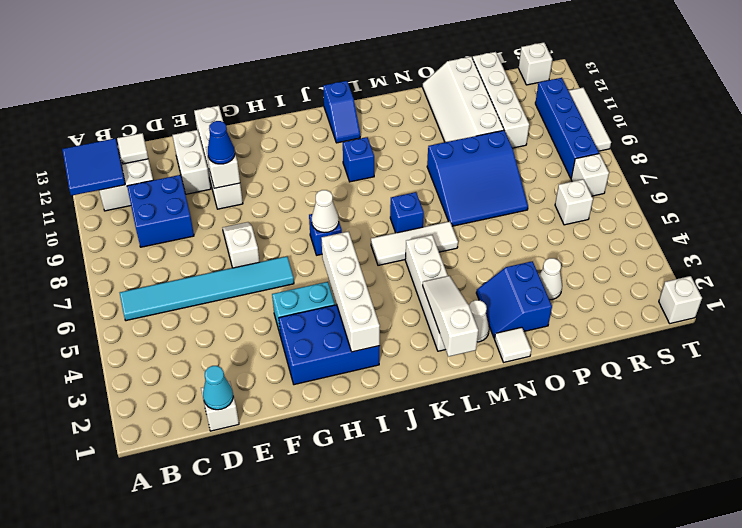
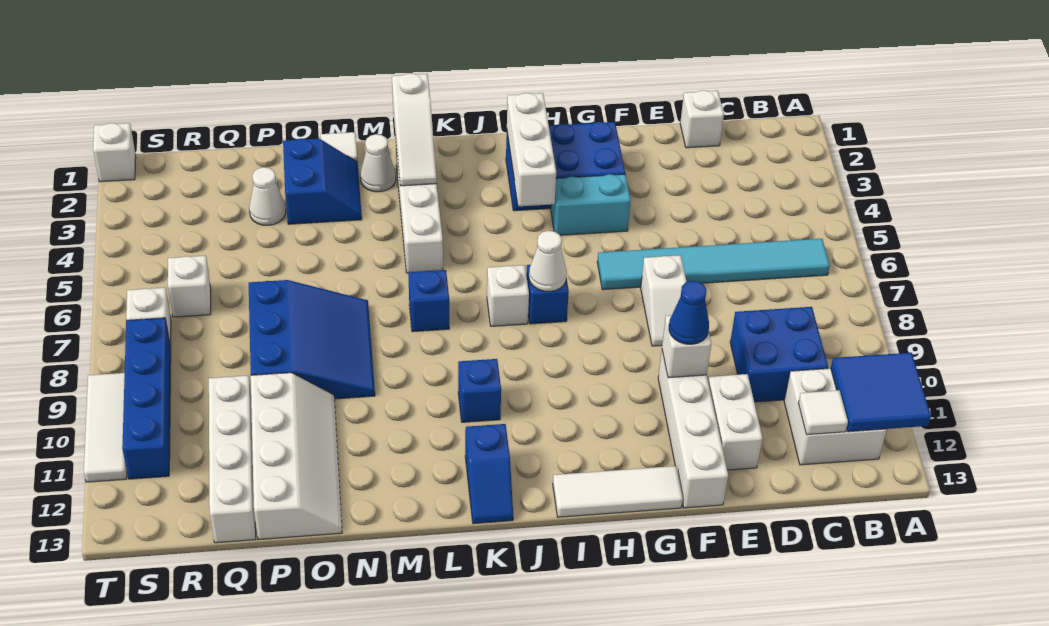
cyan cone D1 level 2 -> none
white brick I2:I5 level 2 -> white brick I2:I4 level 2
white tile K6:M6 level 1 -> white tile G13:I13 level 1
blue slope K12:K13 level 1 top 13 -> blue slope K12:K13 level 1 top 12
blue slope N7:P9 level 1 top 9 -> blue slope N7:P9 level 1 top P
white brick S13 level 1 -> white brick J7 level 1

